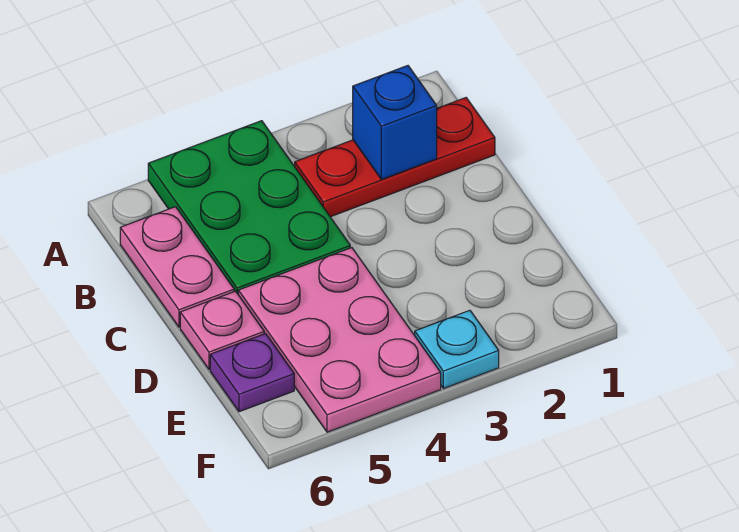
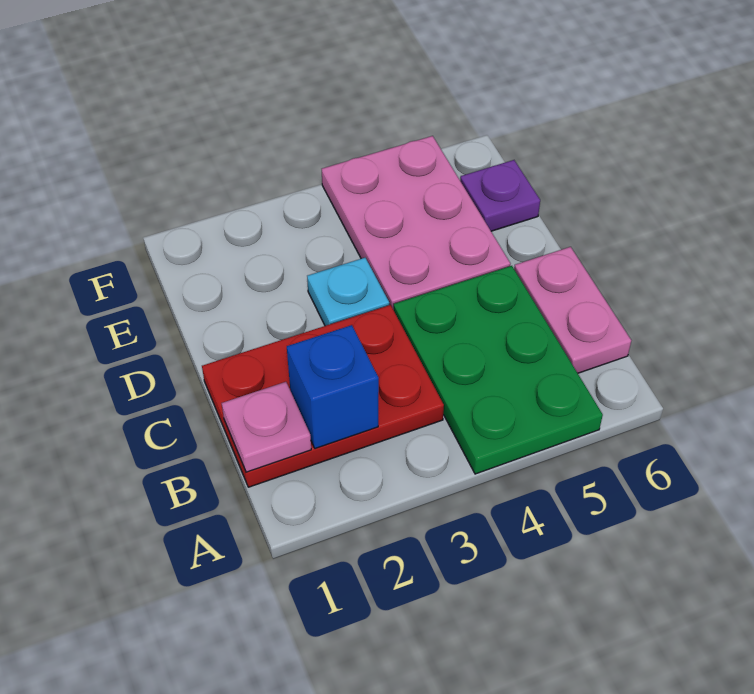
red plate B1:B3 level 1 -> red plate B1:C3 level 1
pink plate D6 level 1 -> pink plate B1 level 2
cyan plate F3 level 1 -> cyan plate D3 level 1

